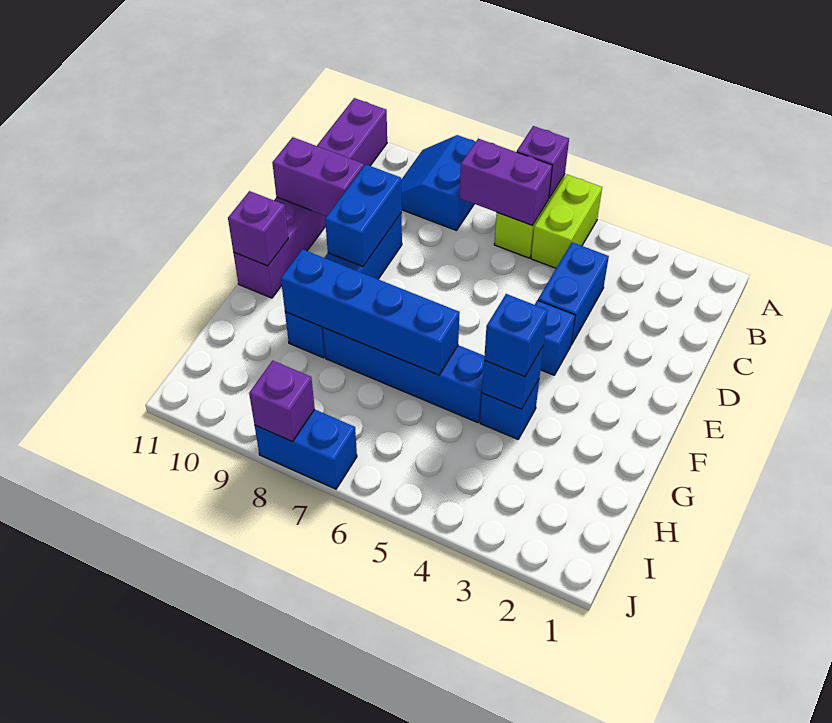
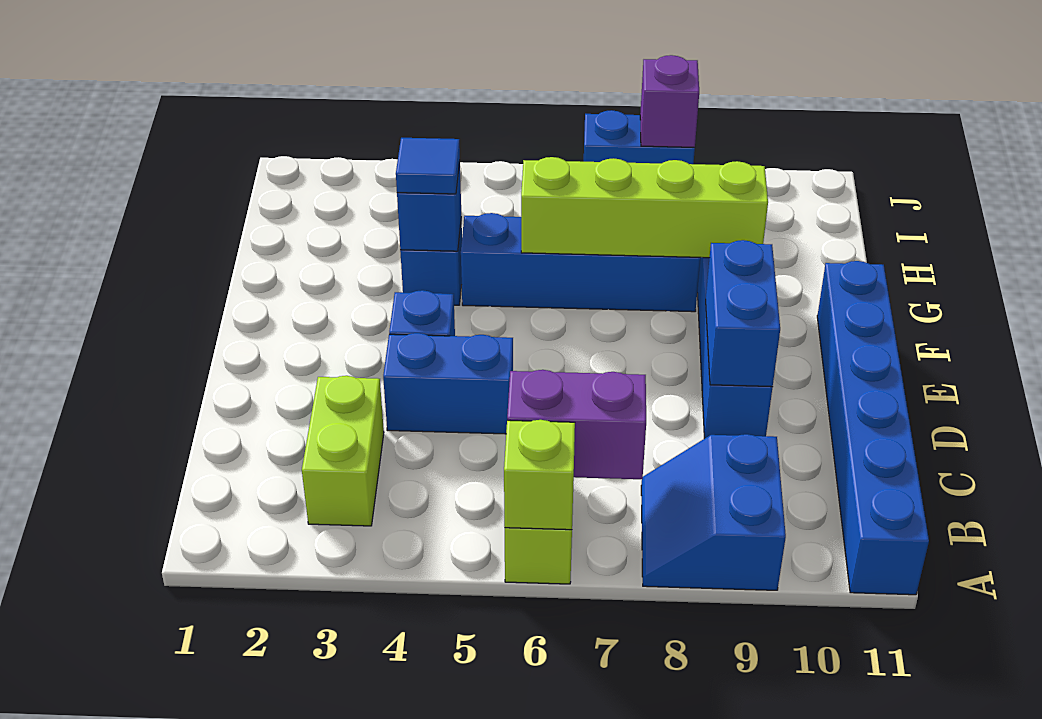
lime brick A5:B5 level 1 -> lime brick B3:C3 level 1
purple brick A6 level 2 -> lime brick A6 level 2
blue slope A8:B9 level 1 top 8 -> blue slope A8:B9 level 1 top 9
purple brick A11:F11 level 1 -> blue brick A11:F11 level 1
blue brick C4:D4 level 1 -> blue brick D4:D5 level 1
purple brick D10:D11 level 2 -> none
purple brick F11 level 2 -> none
blue brick G4 level 3 -> blue tile G4 level 3
blue brick G6:G9 level 2 -> lime brick G6:G9 level 2

